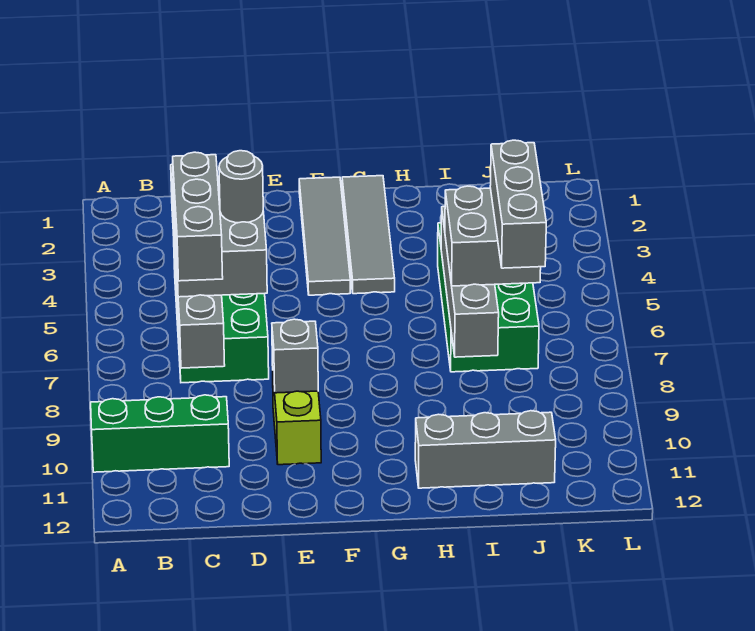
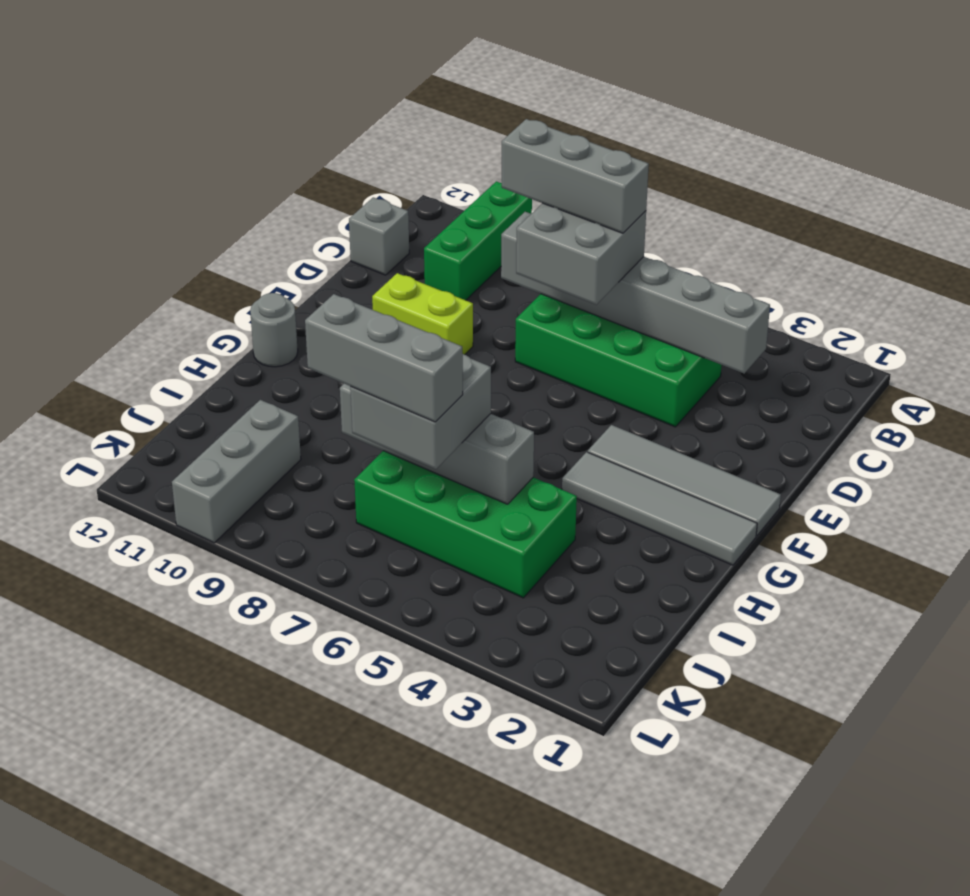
grey round brick D6 level 4 -> grey round brick G12 level 1
grey brick E9 level 2 -> grey brick C12 level 1
grey brick H11:J11 level 1 -> grey brick J10:L10 level 1

